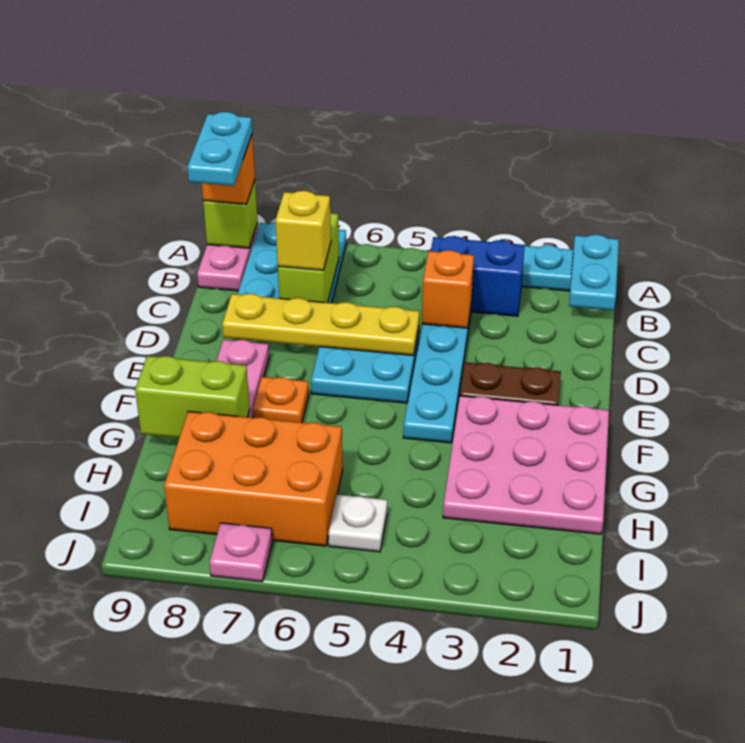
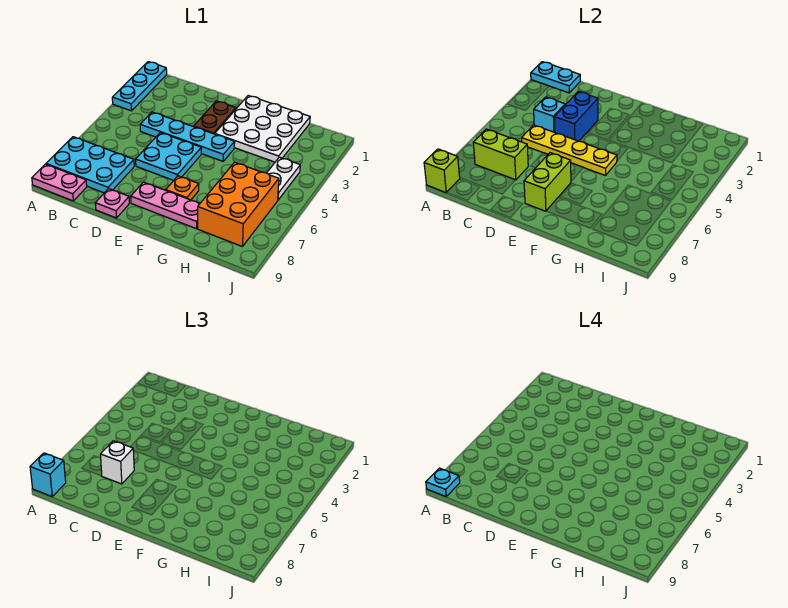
orange brick A9 level 3 -> cyan brick A9 level 3
cyan plate A9:B9 level 4 -> cyan plate A9 level 4
blue brick B3:B4 level 1 -> blue brick D3:D4 level 2
orange brick C4 level 2 -> cyan brick C4 level 2
yellow brick C7 level 3 -> white brick C7 level 3
yellow plate D5:D8 level 2 -> yellow plate C5:F5 level 2
pink plate F1:H3 level 1 -> white plate F1:H3 level 1
lime brick G8:G9 level 2 -> lime brick E7:E8 level 2
white plate I5 level 1 -> white plate I4:I5 level 1
pink plate J7 level 1 -> pink plate D9 level 1

